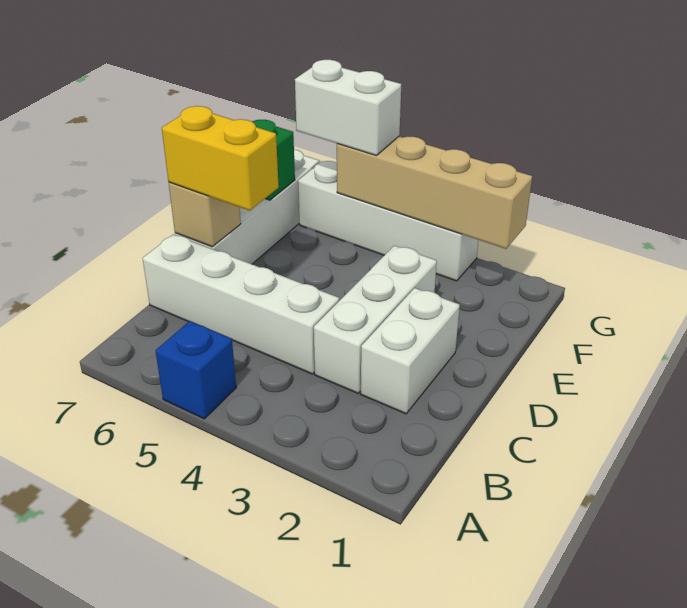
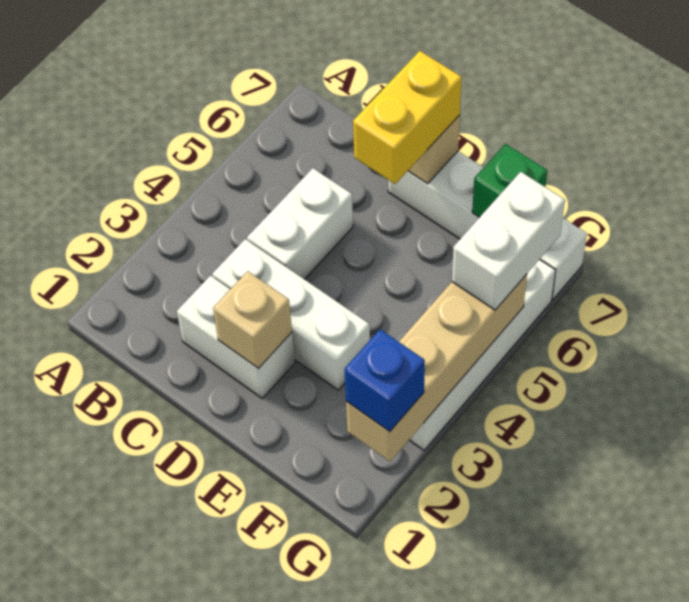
blue brick A5 level 1 -> blue brick G2 level 3
white brick C4:C7 level 1 -> white brick C4:C5 level 1
none -> tan brick D2 level 2

